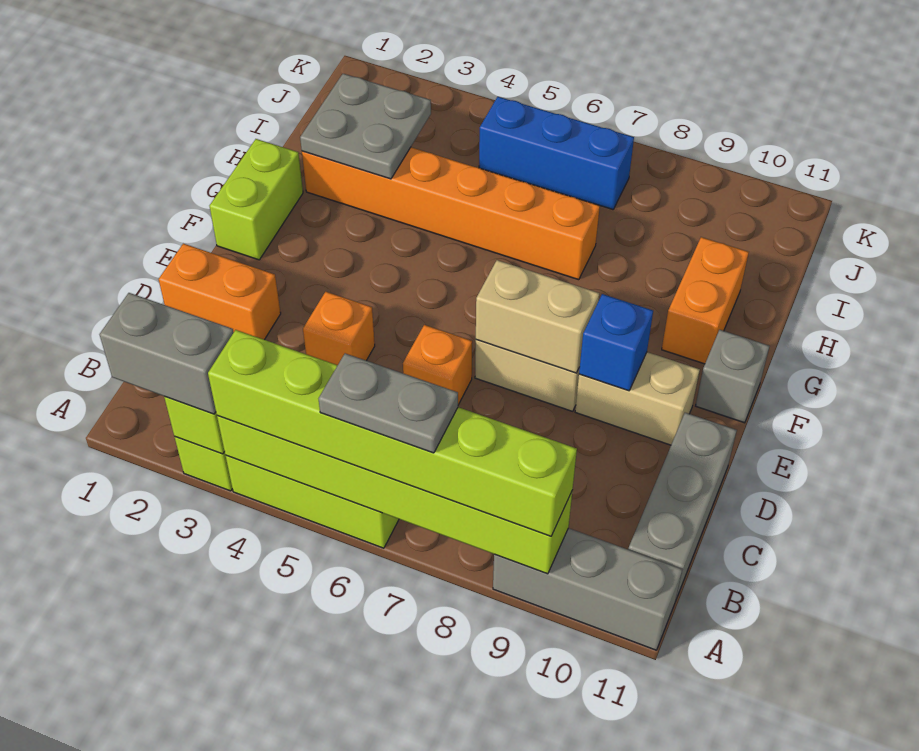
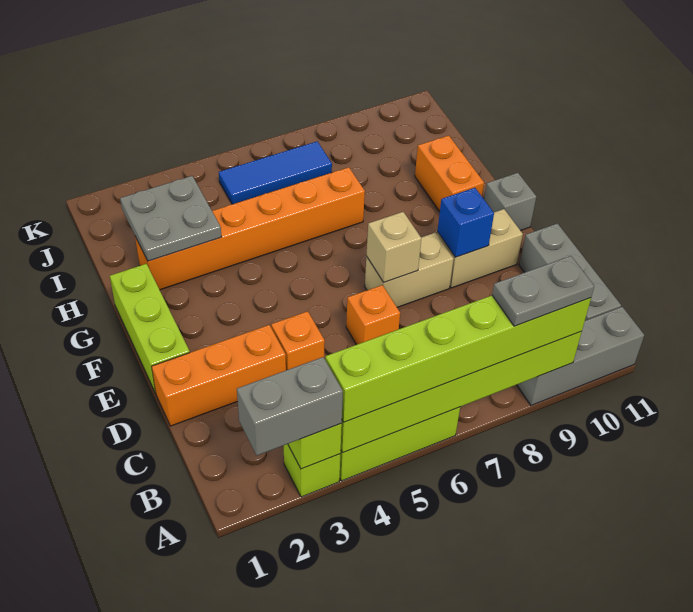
grey plate A6:A7 level 4 -> grey plate A8:A9 level 4
orange brick D1:D2 level 1 -> orange brick D1:D3 level 1
tan brick E7:E8 level 2 -> tan brick E7 level 2
lime brick F1:G1 level 1 -> lime brick E1:G1 level 1
blue brick J5:J7 level 1 -> blue tile J5:J7 level 1

